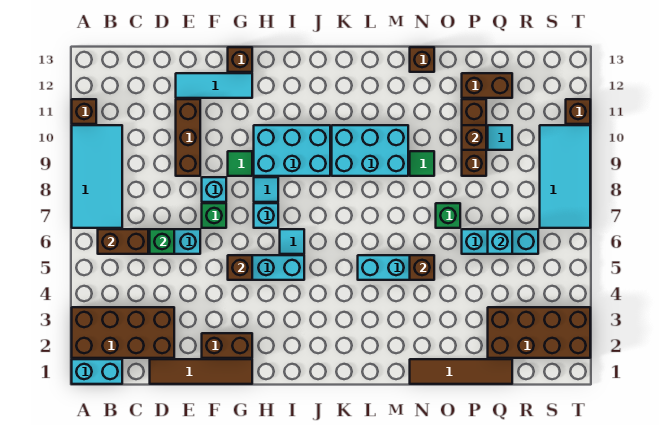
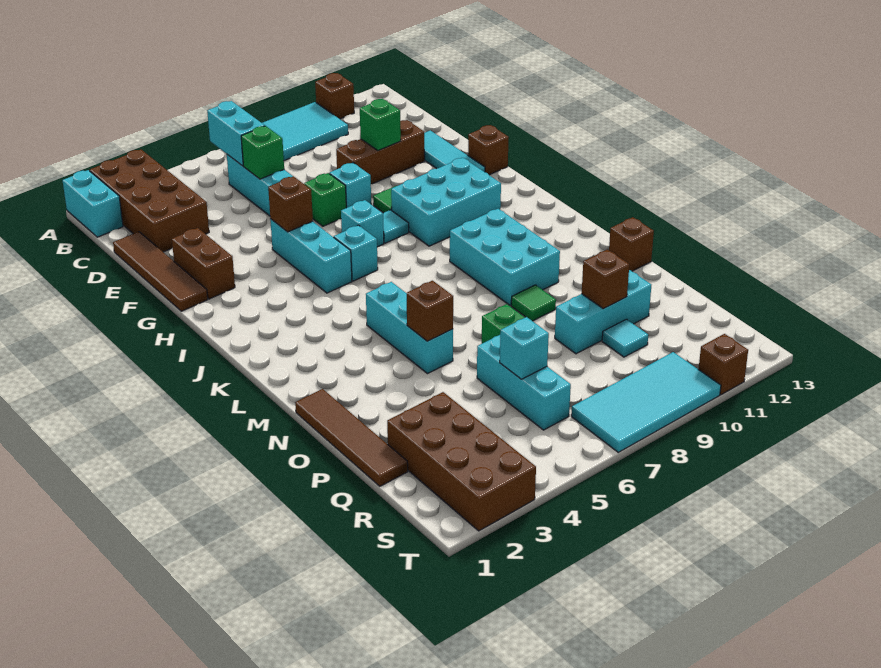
brown brick B6:C6 level 2 -> cyan brick B6:C6 level 2
none -> green brick E10 level 2
cyan brick H9:J10 level 1 -> cyan brick H9:I11 level 1
cyan tile I6 level 1 -> cyan brick I6 level 1
brown brick P9:P11 level 1 -> cyan brick P9:P11 level 1
brown brick P12:Q12 level 1 -> none

